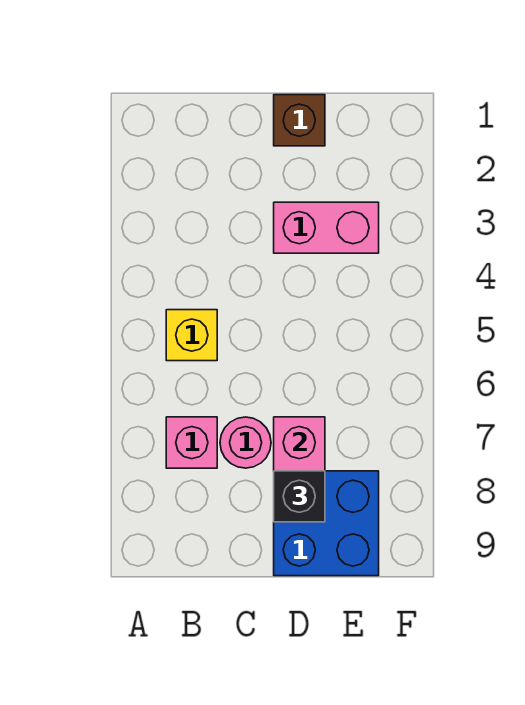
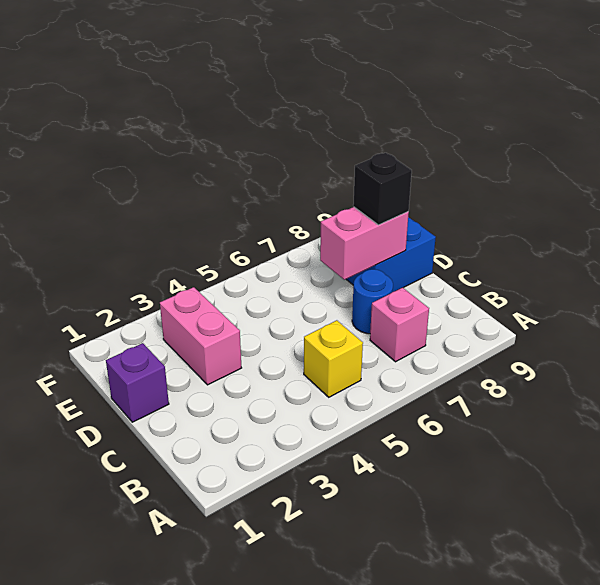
pink round brick C7 level 1 -> blue round brick C7 level 1
brown brick D1 level 1 -> purple brick D1 level 1

